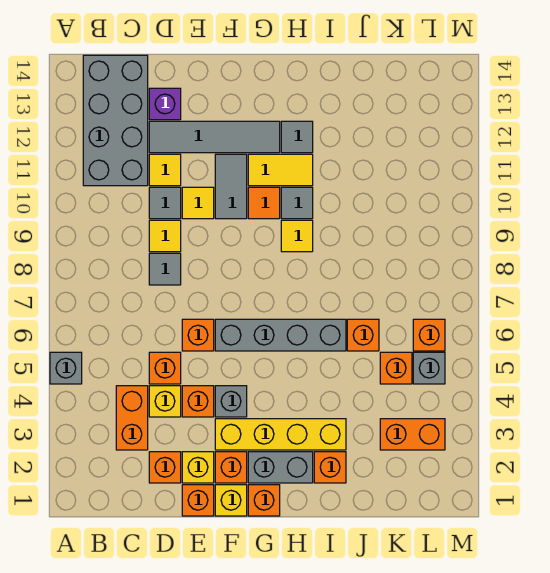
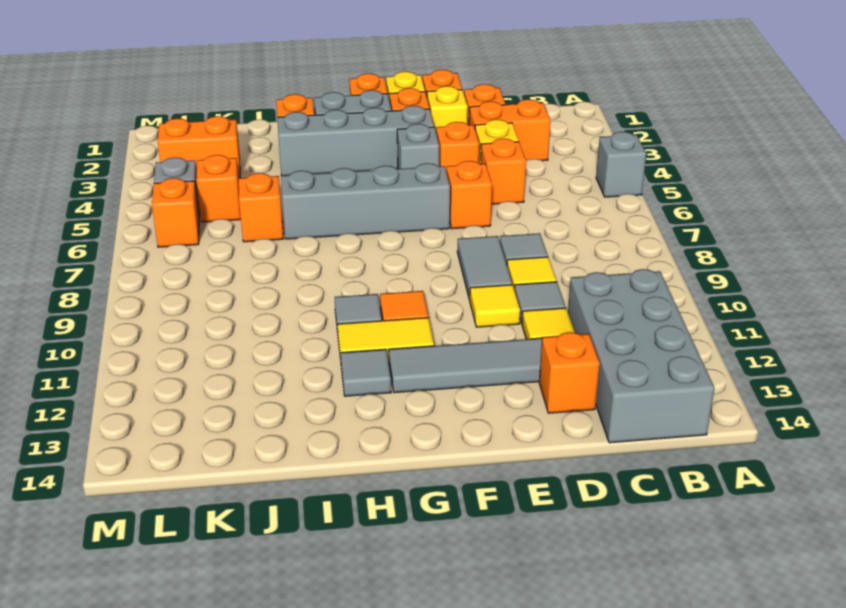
orange brick C3:C4 level 1 -> orange brick C3:D3 level 1
purple brick D13 level 1 -> orange brick D13 level 1
yellow brick F3:I3 level 1 -> grey brick F3:I3 level 1
grey tile F10:F11 level 1 -> grey tile E8:E9 level 1
yellow tile H9 level 1 -> none

